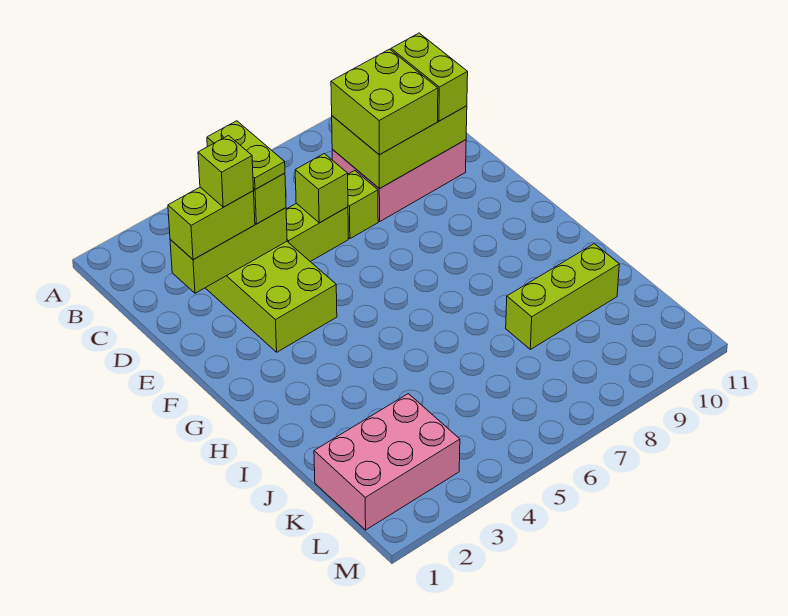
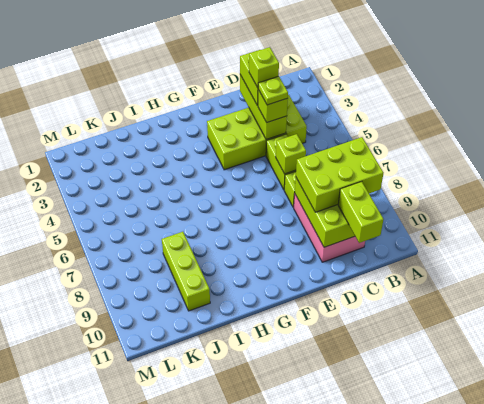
lime plate C4:D4 level 4 -> lime plate D4 level 4
lime brick C8:D9 level 3 -> lime brick B8:D9 level 3
lime brick C10:D10 level 3 -> lime brick C10:C11 level 3
pink brick K1:L3 level 1 -> none

